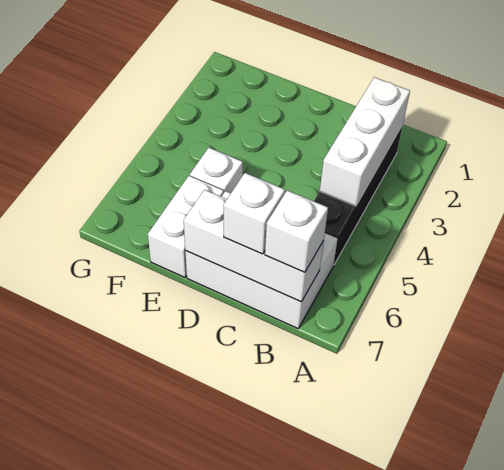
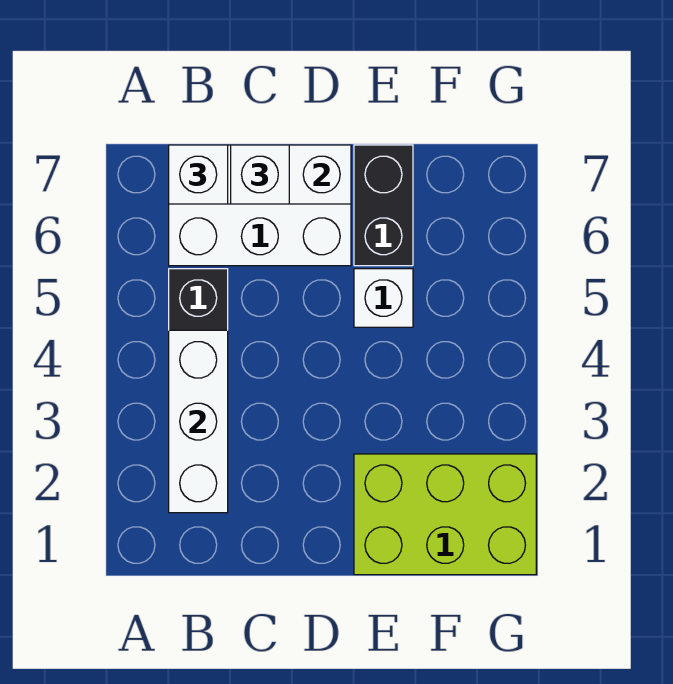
none -> lime brick E1:G2 level 1
white brick E6:E7 level 1 -> black brick E6:E7 level 1

